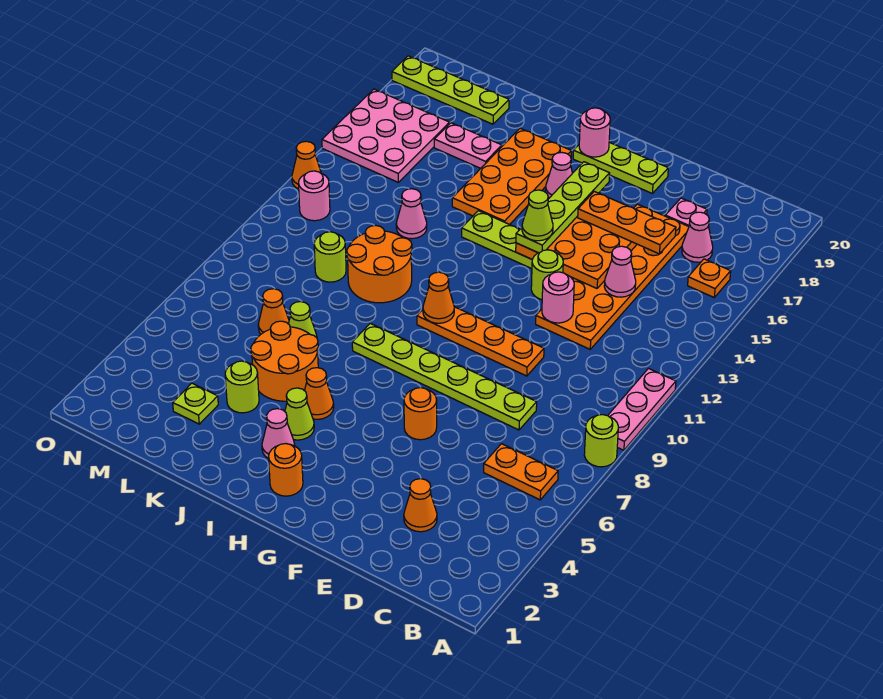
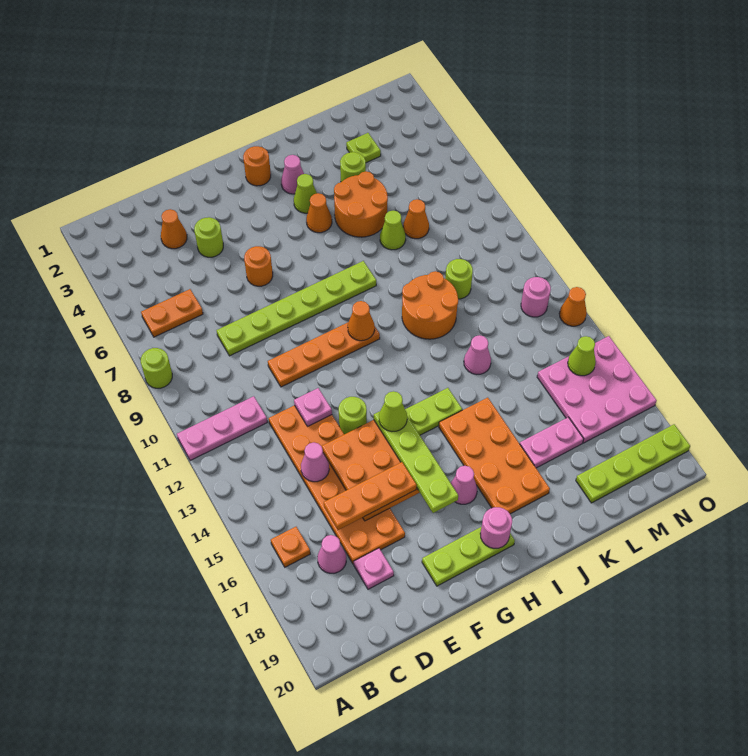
pink plate A9:A11 level 1 -> pink plate A11:C11 level 1
none -> lime round brick E4 level 1
pink round brick E12 level 2 -> pink plate E12 level 2
none -> lime cone N15 level 2

